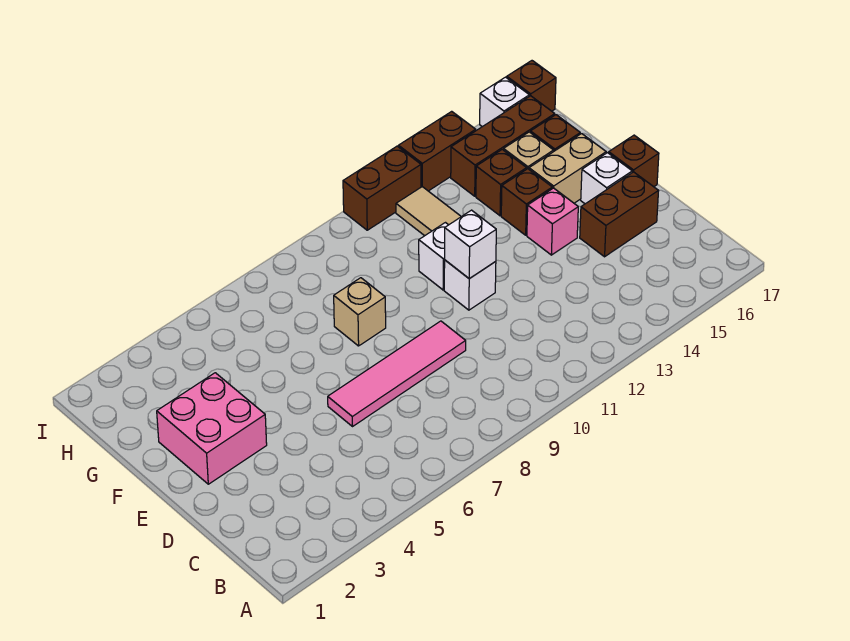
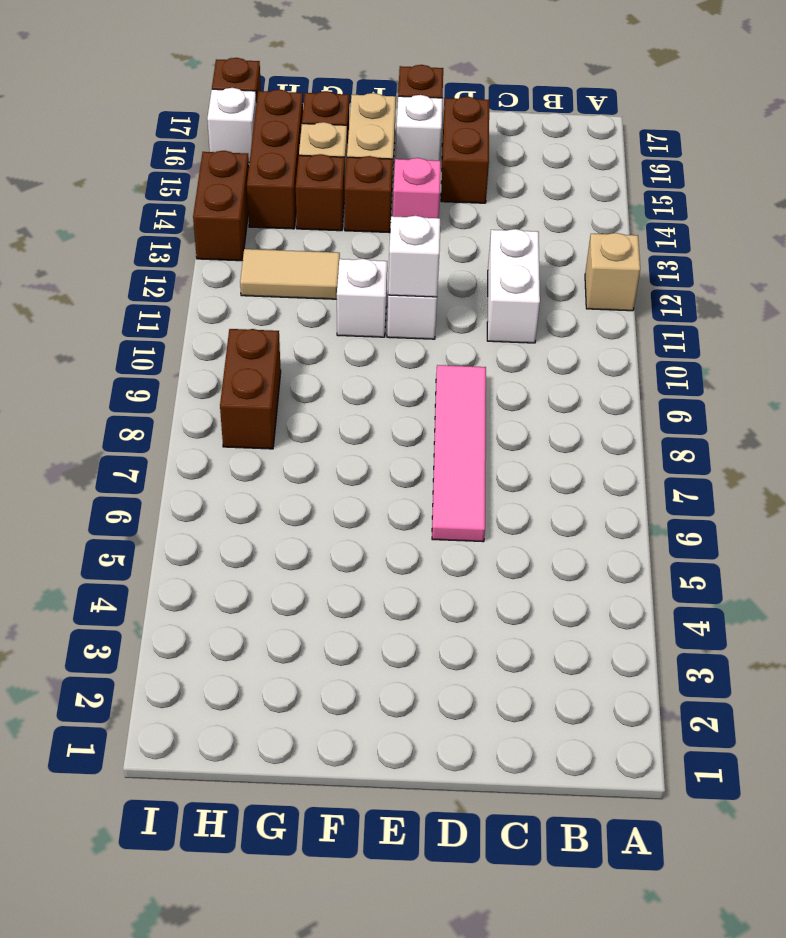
none -> white brick C11:C12 level 1
pink brick E2:F3 level 1 -> none
tan brick F8 level 1 -> tan brick A12 level 1
brown brick I11:I12 level 1 -> brown brick H8:H9 level 1

